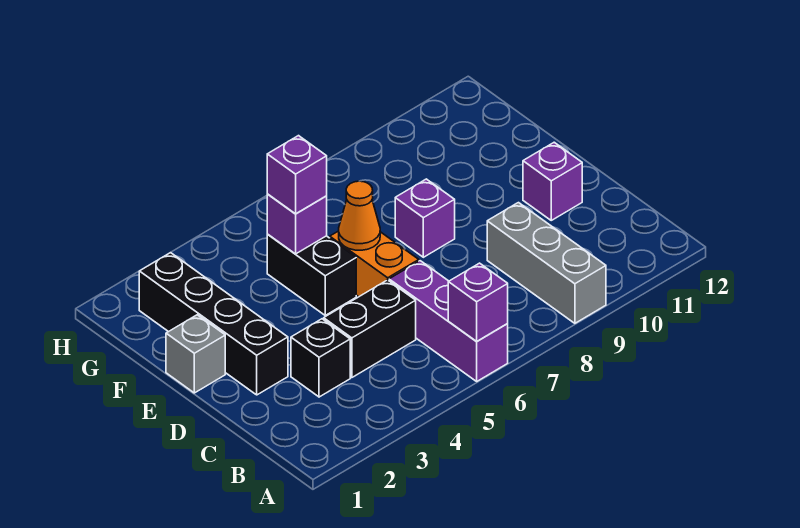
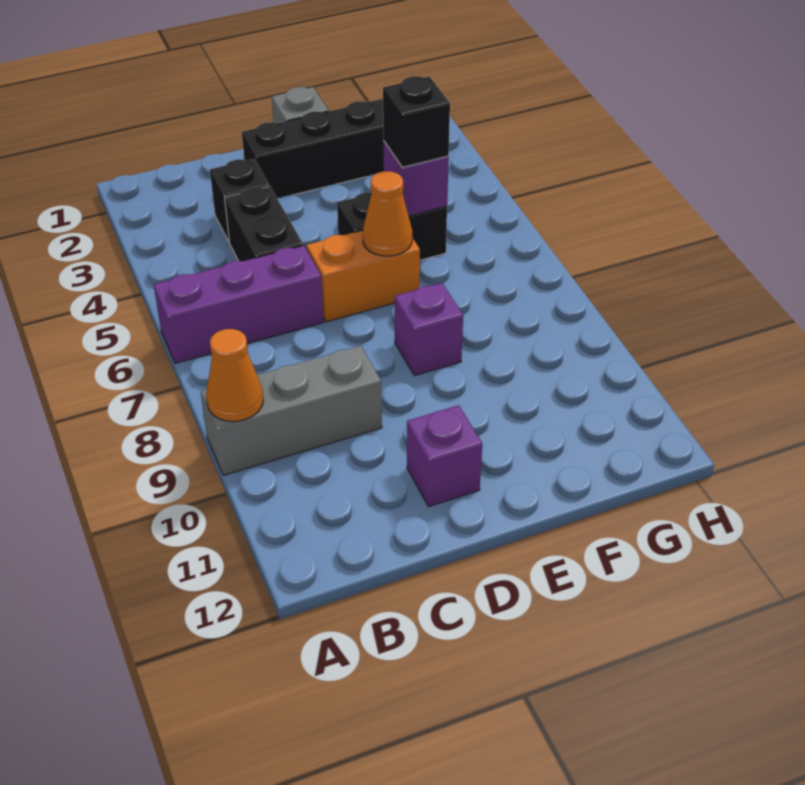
purple brick A6 level 2 -> none
none -> orange cone A9 level 2
purple brick F5 level 3 -> black brick F5 level 3

